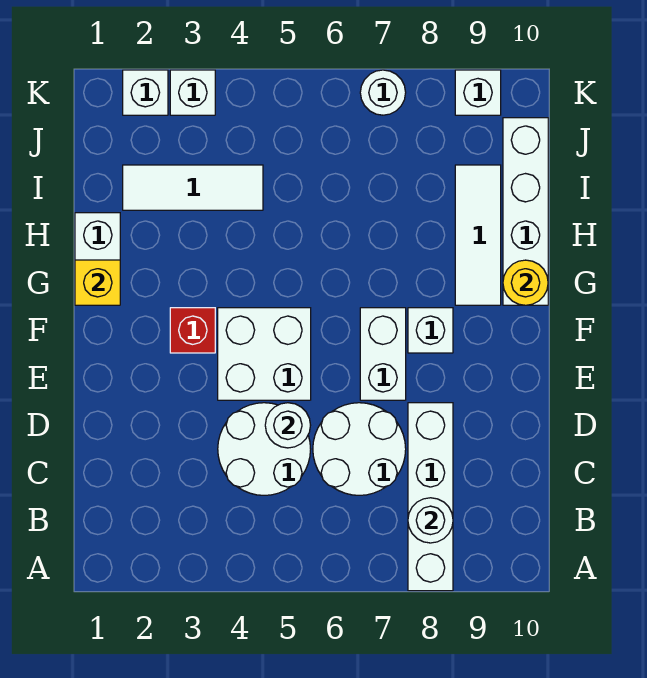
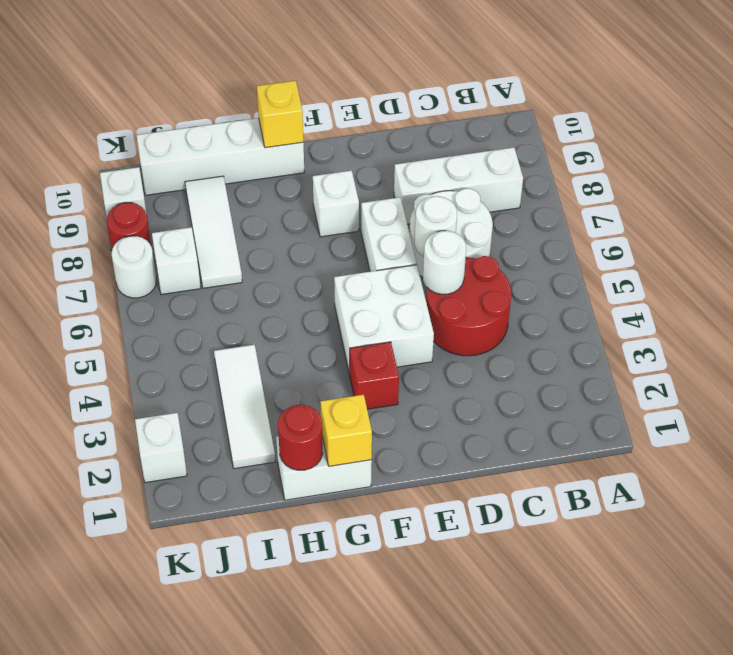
white brick A8:D8 level 1 -> white brick B8:D8 level 1
white round brick B8 level 2 -> white round brick D6 level 2
white round brick C4:D5 level 1 -> red round brick C4:D5 level 1
white brick E7:F7 level 1 -> white brick E6:E7 level 1
white tile G9:I9 level 1 -> white tile I7:I9 level 1
yellow round brick G10 level 2 -> yellow brick G10 level 2
none -> red round brick H1 level 2
white brick K3 level 1 -> white brick J7 level 1
none -> red round brick K8 level 1

